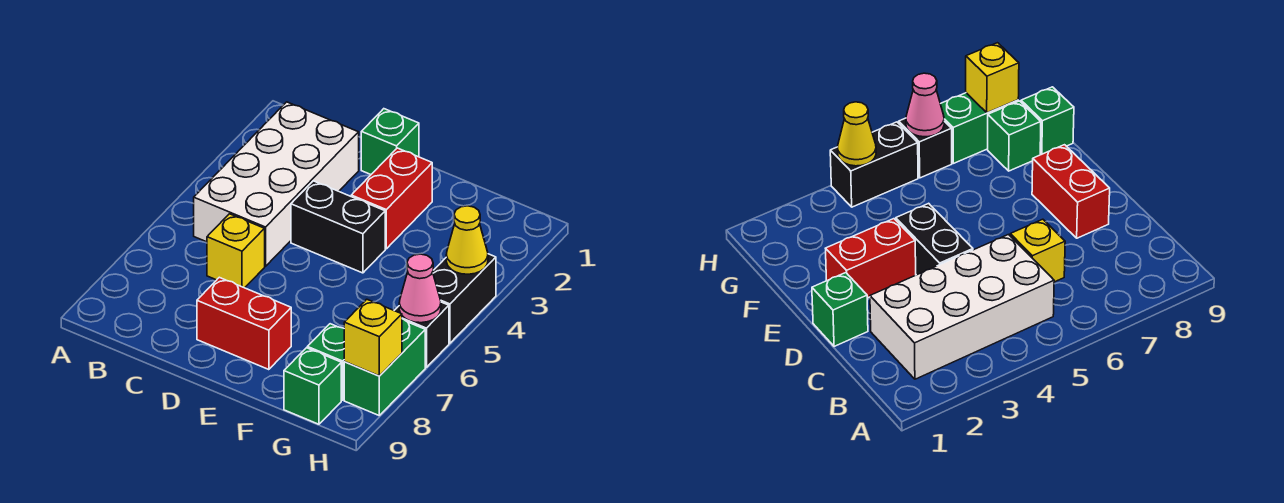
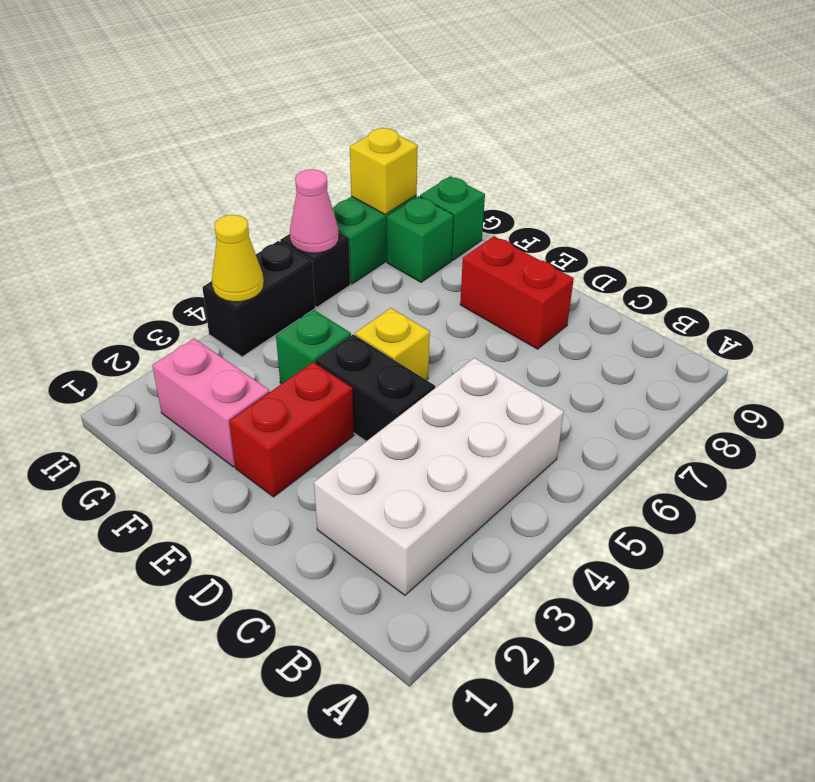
yellow brick C6 level 1 -> yellow brick E5 level 1
green brick D1 level 1 -> green brick F4 level 1
none -> pink brick F2:G2 level 1

